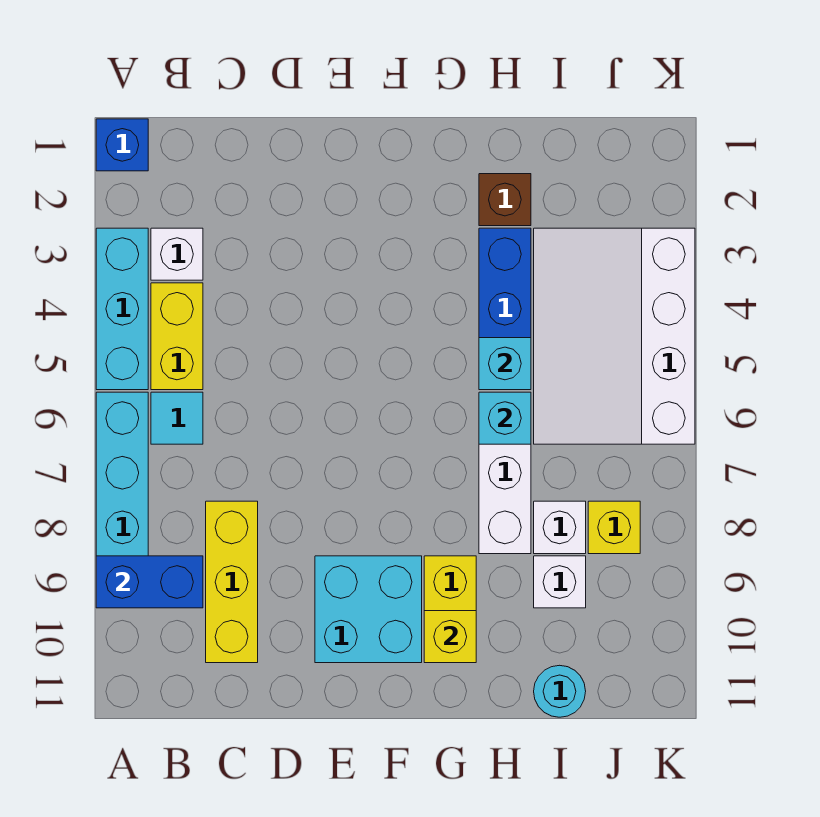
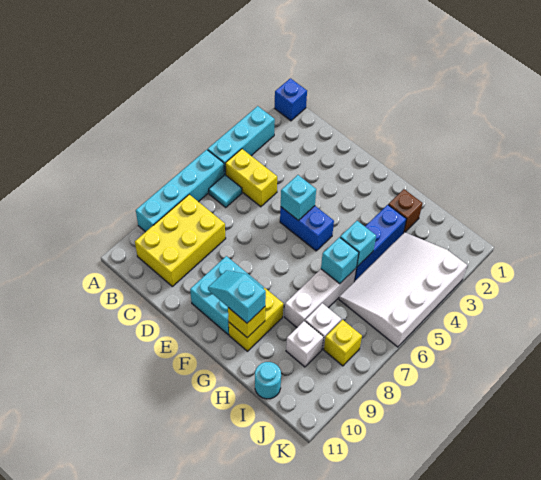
blue brick A9:B9 level 2 -> blue brick E5:F5 level 1
white brick B3 level 1 -> none
yellow brick B4:B5 level 1 -> yellow brick B5:C5 level 1
yellow brick C8:C10 level 1 -> yellow brick B8:C10 level 1
none -> cyan brick E5 level 2
none -> cyan slope F10:G10 level 3 top G

